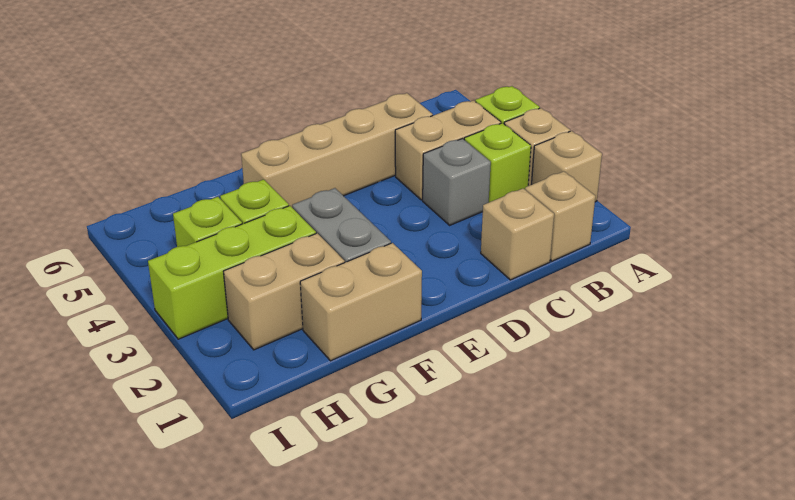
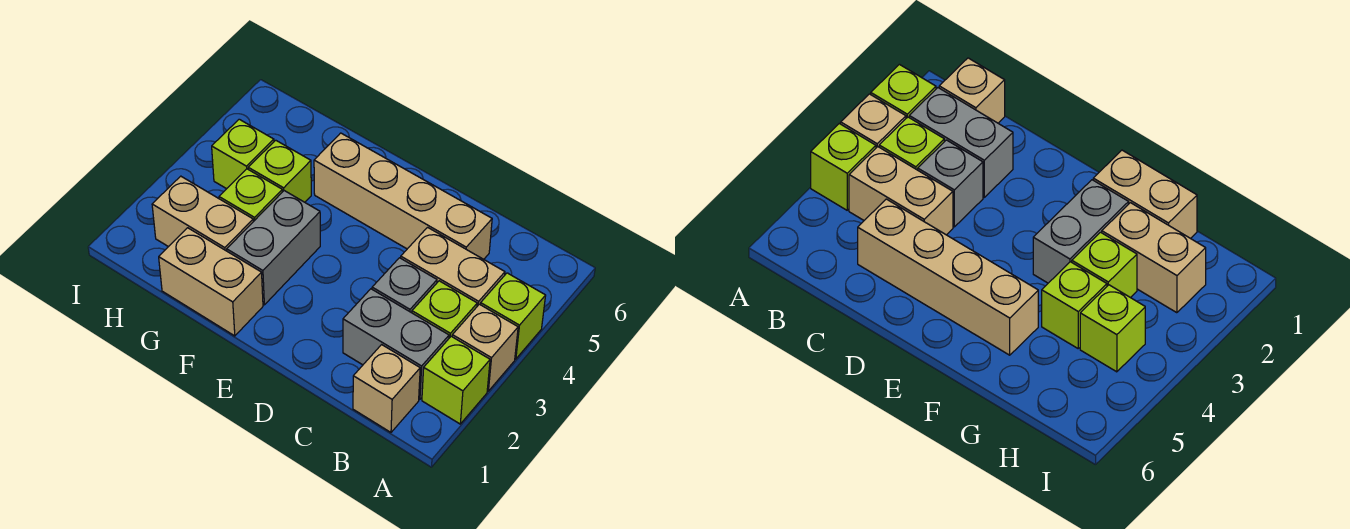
tan brick A2 level 1 -> lime brick A2 level 1
none -> grey brick B2:C2 level 1
tan brick C1 level 1 -> none
lime brick G3:I3 level 1 -> lime brick G3 level 1

